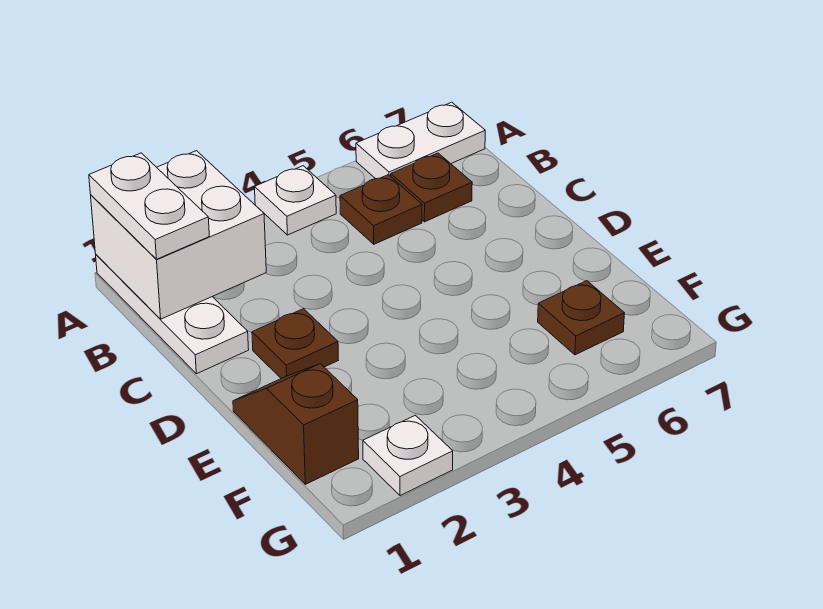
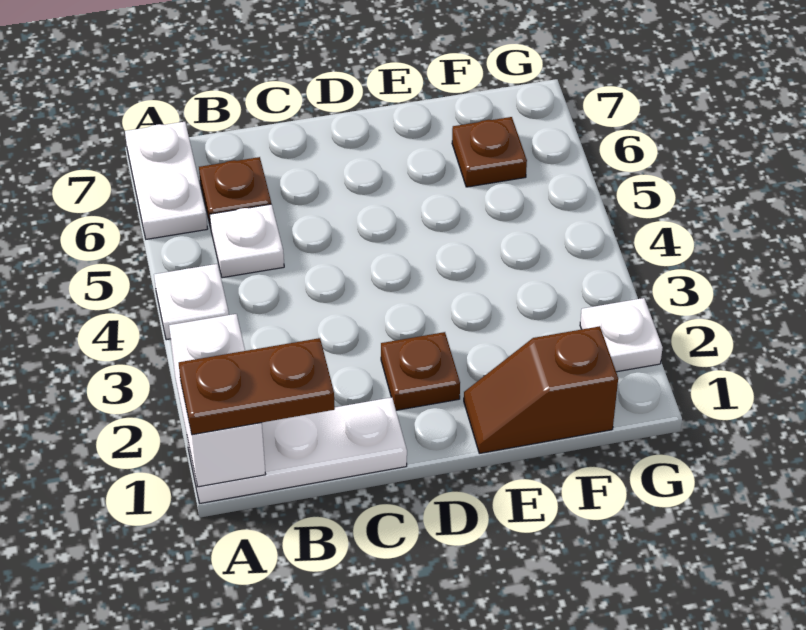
white brick A1:B2 level 2 -> white brick A1:A2 level 2
white plate A1:B1 level 3 -> brown plate A1:B1 level 3
brown plate B5 level 1 -> white plate B5 level 1

